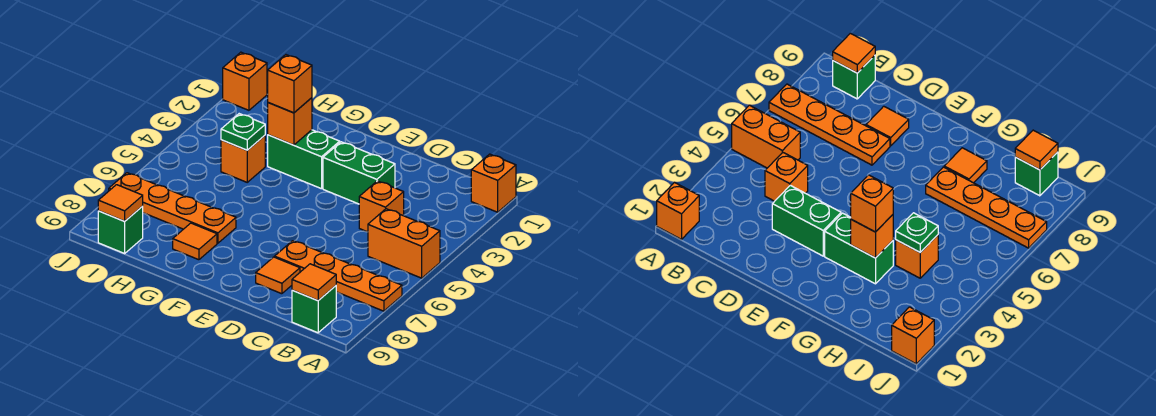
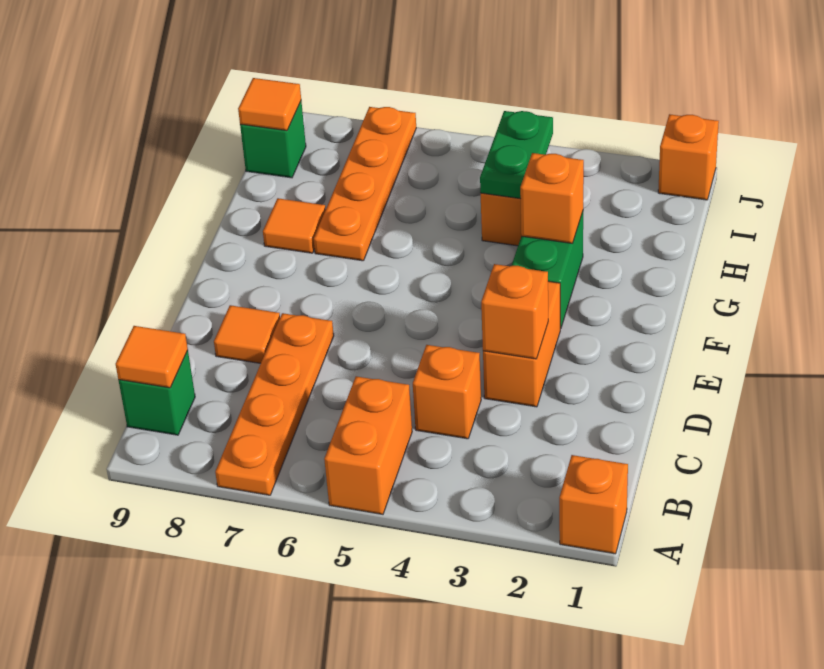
green brick D3:E3 level 1 -> orange brick D3:E3 level 1
orange brick G3 level 3 -> orange brick D3 level 2
green plate H4 level 2 -> green plate H4:I4 level 2

